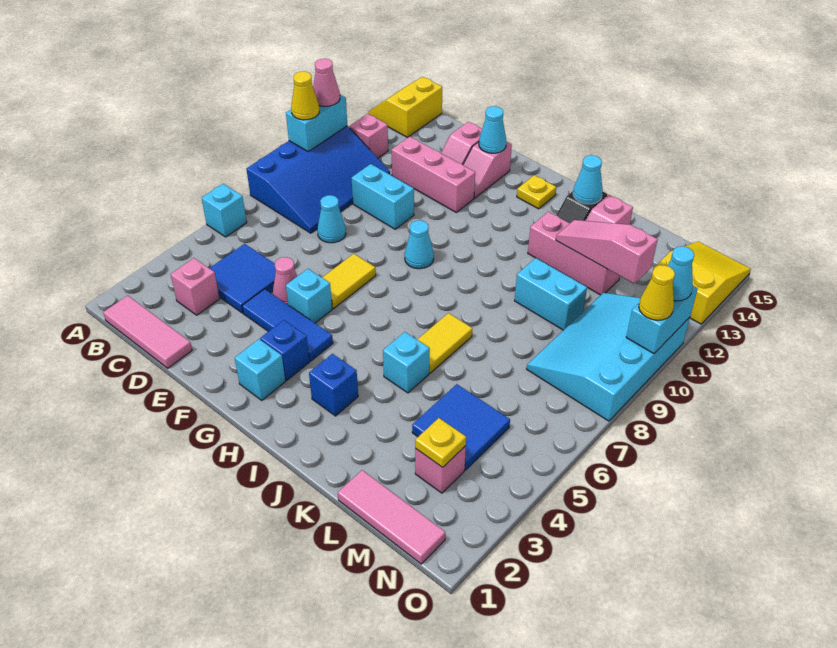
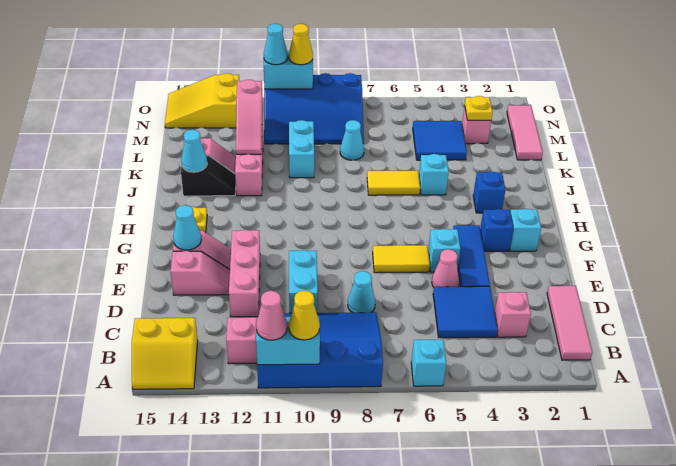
cyan cone G9 level 1 -> cyan cone L8 level 1
cyan slope M8:O11 level 1 top O -> blue slope M8:O11 level 1 top O

